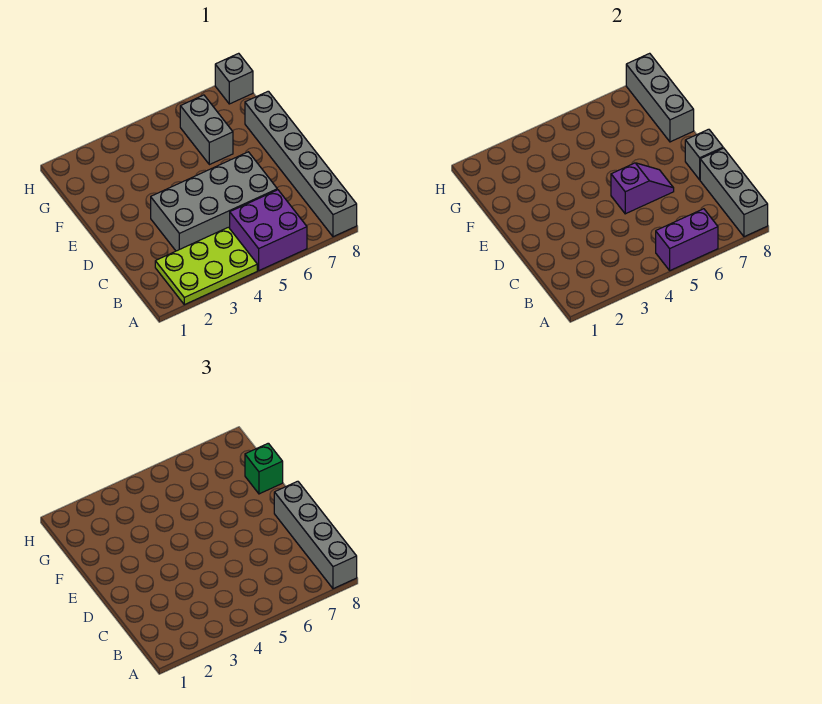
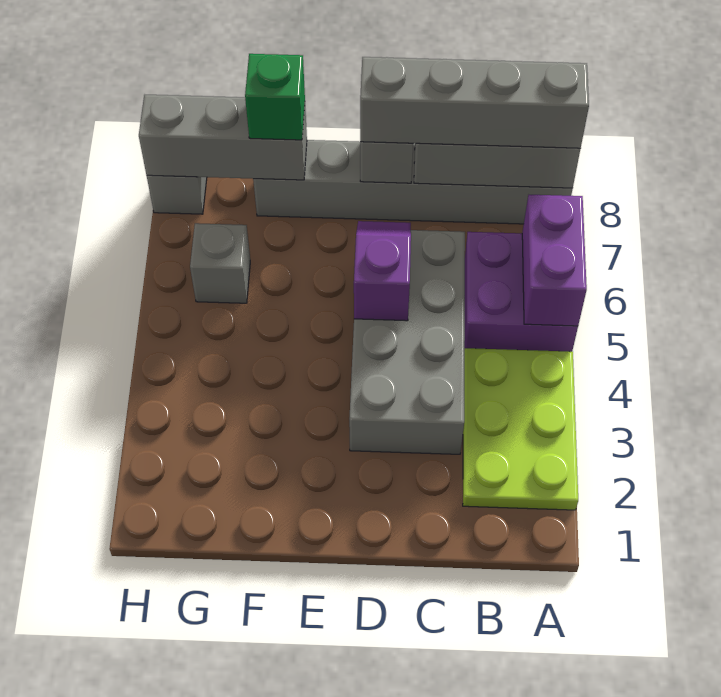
grey brick F6:G6 level 1 -> grey brick G6 level 1

